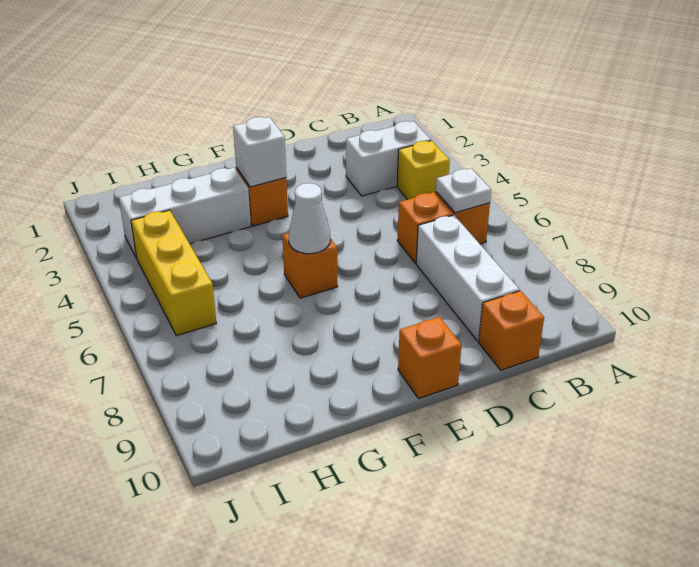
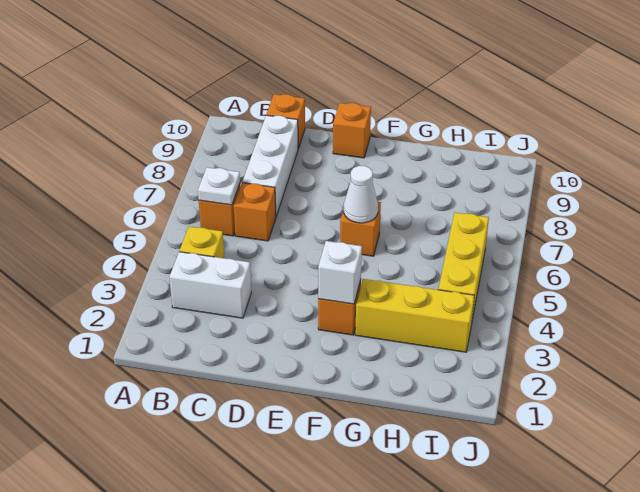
white brick G3:I3 level 1 -> yellow brick G3:I3 level 1

